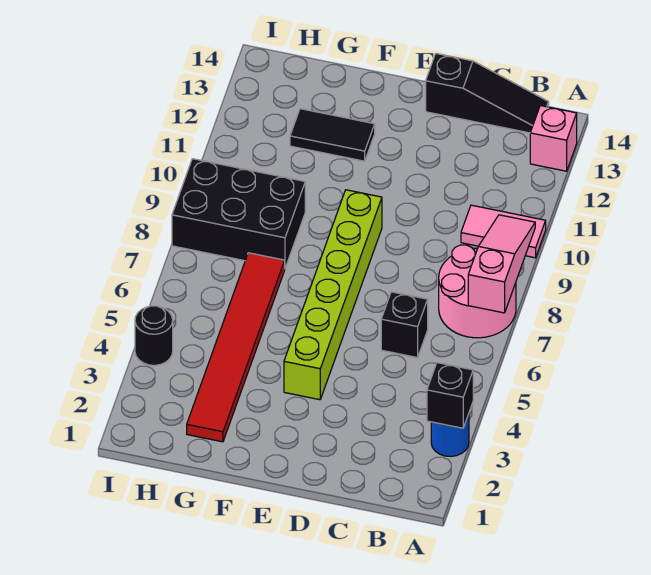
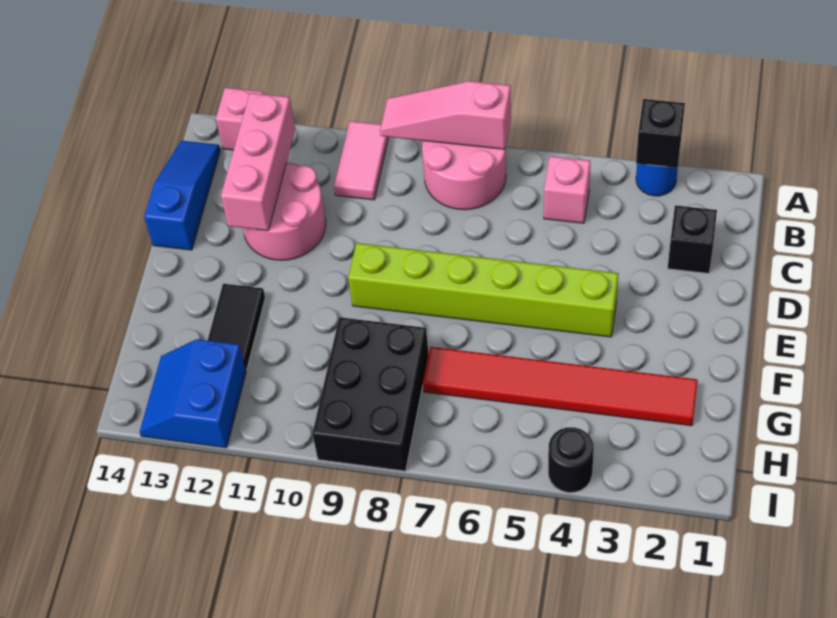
none -> pink brick B5 level 1
none -> pink brick B12:D12 level 2
black slope B14:D14 level 1 top D -> blue slope B14:D14 level 1 top D
black brick C6 level 1 -> black brick C2 level 1
none -> pink round brick C11:D12 level 1
none -> blue slope H12:I13 level 1 top 12

